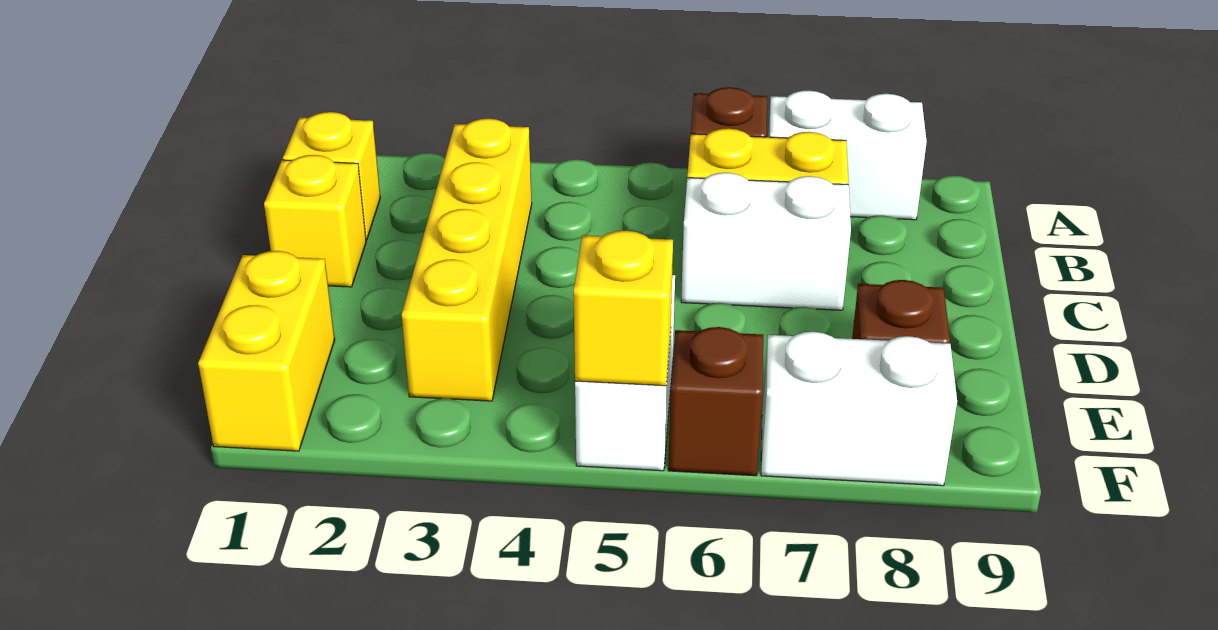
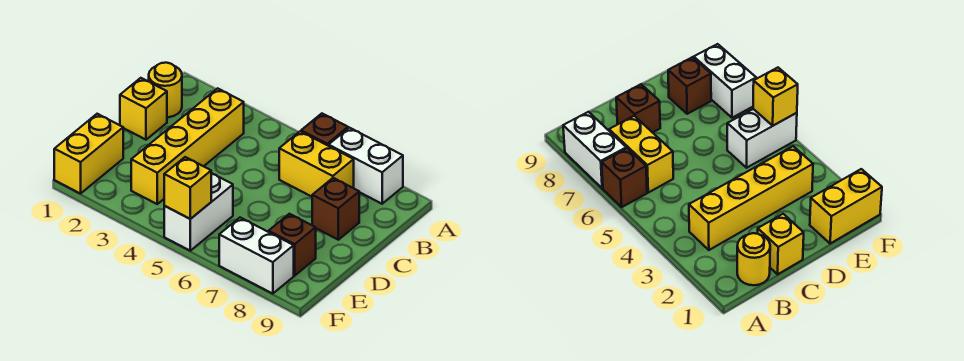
yellow brick B1 level 1 -> yellow round brick B1 level 1
white brick C6:C7 level 1 -> none
brown brick F6 level 1 -> brown brick C8 level 1

